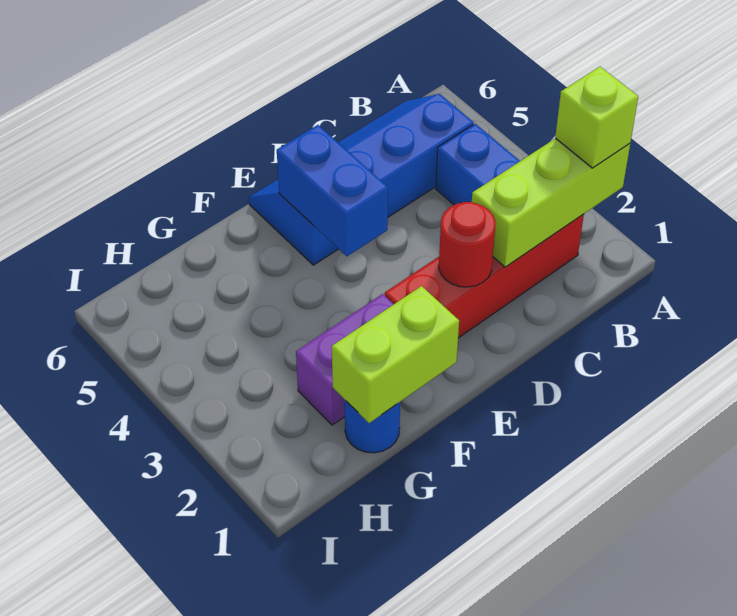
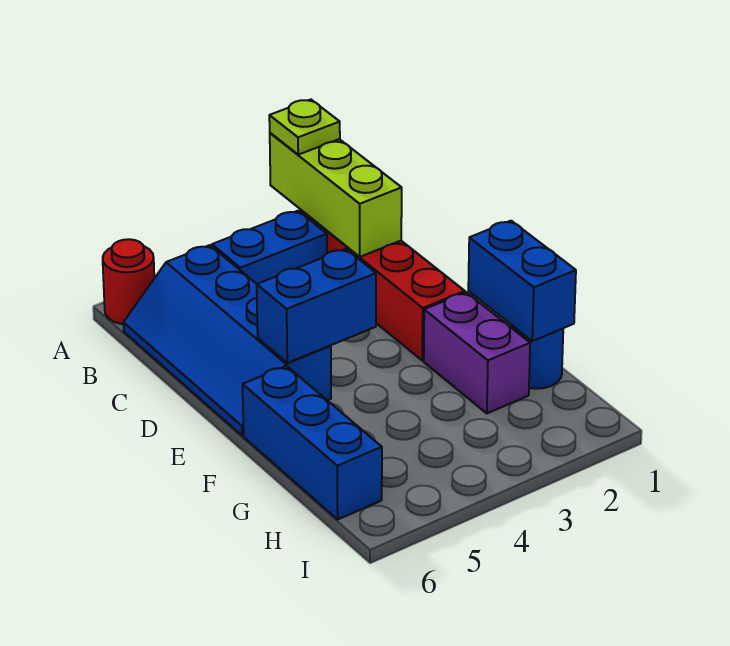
lime brick A2 level 3 -> lime plate A2 level 3
red round brick D2 level 2 -> red round brick A6 level 1
lime brick F1:G1 level 2 -> blue brick F1:G1 level 2
none -> blue brick F6:H6 level 1

